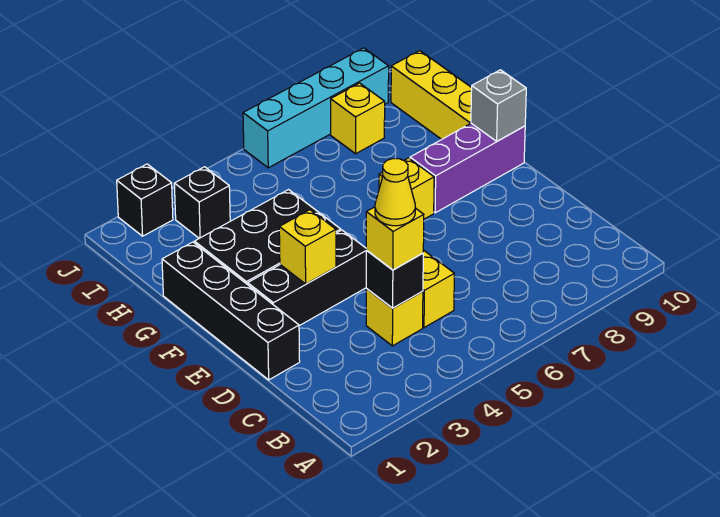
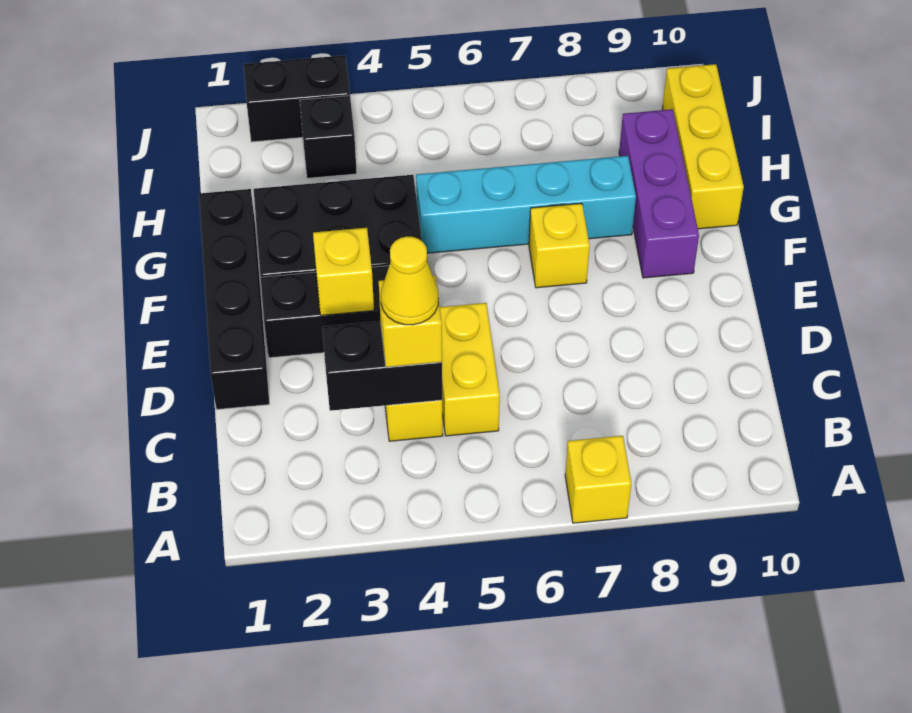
black brick C4 level 2 -> black brick C3:C4 level 2
purple brick F8:F10 level 1 -> purple brick F9:H9 level 1
grey brick F10 level 2 -> none
yellow brick I8 level 1 -> yellow brick A7 level 1
black brick J2 level 1 -> black brick J2:J3 level 1
cyan brick J6:J9 level 1 -> cyan brick G5:G8 level 1

